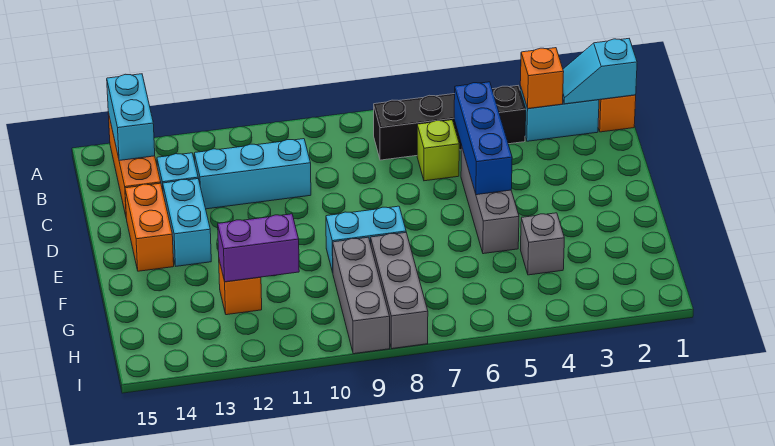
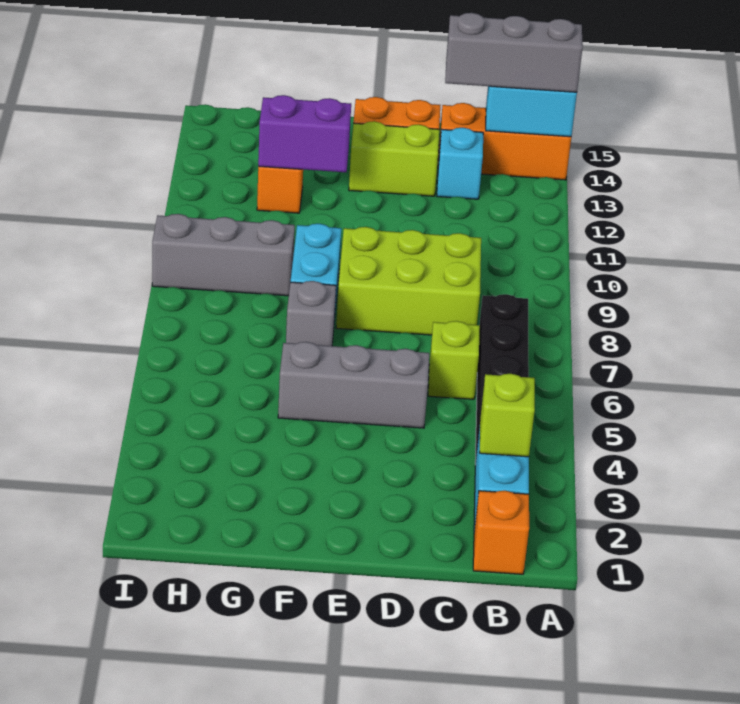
cyan slope B1:B2 level 2 top 1 -> none
orange brick B3 level 2 -> lime brick B3 level 2
blue brick C5:E5 level 2 -> none
none -> lime brick C8:E9 level 1
cyan brick C10:C12 level 1 -> none
cyan brick D13:E13 level 1 -> lime brick D13:E13 level 1
grey brick G4 level 1 -> grey brick F7 level 1
grey brick G8:I8 level 1 -> grey brick A14:C14 level 3
purple brick G11:G12 level 2 -> purple brick F12:G12 level 2

